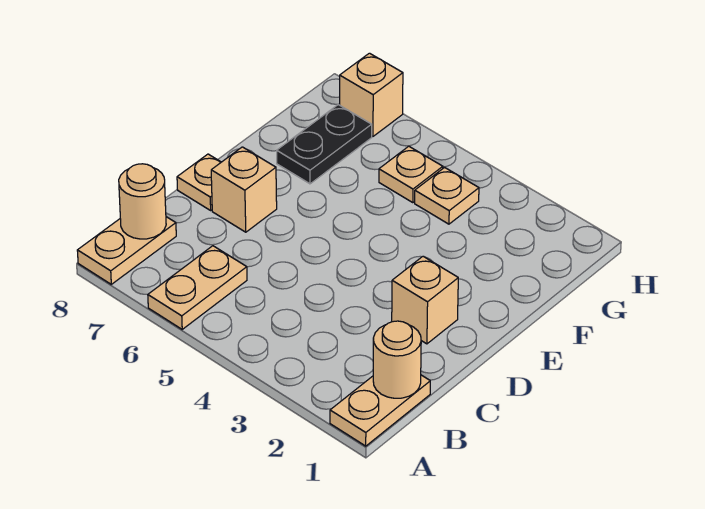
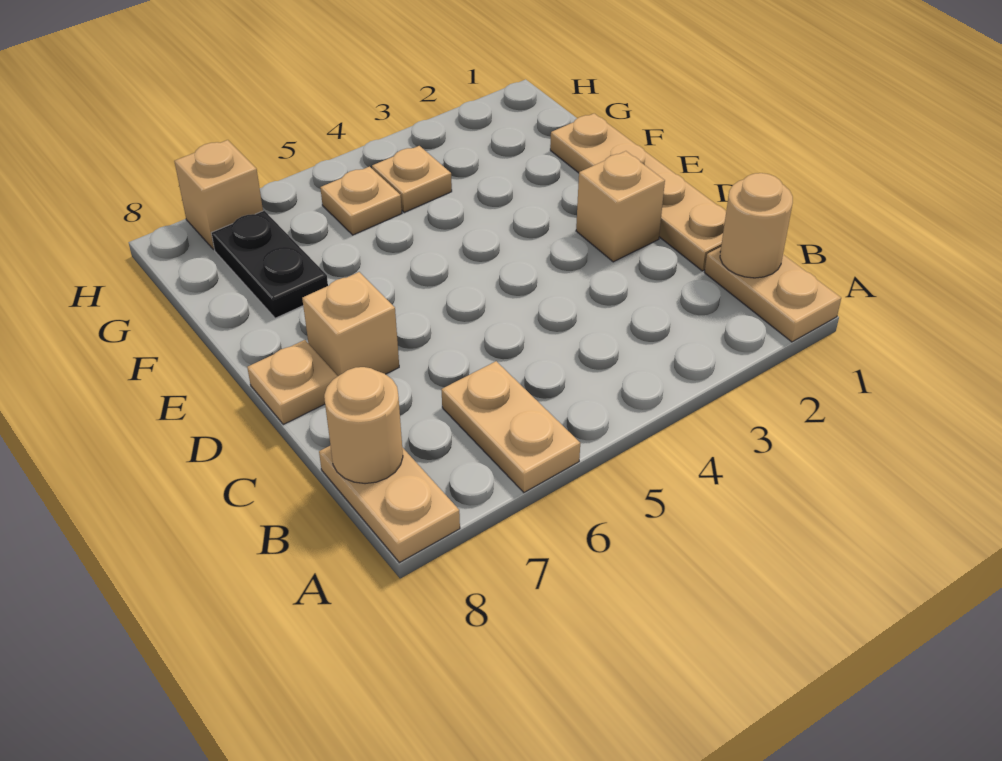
none -> tan plate C1:F1 level 1

